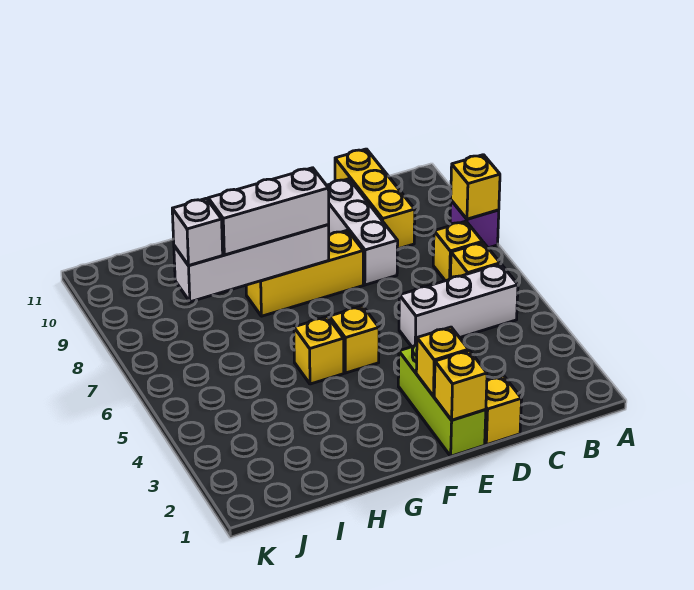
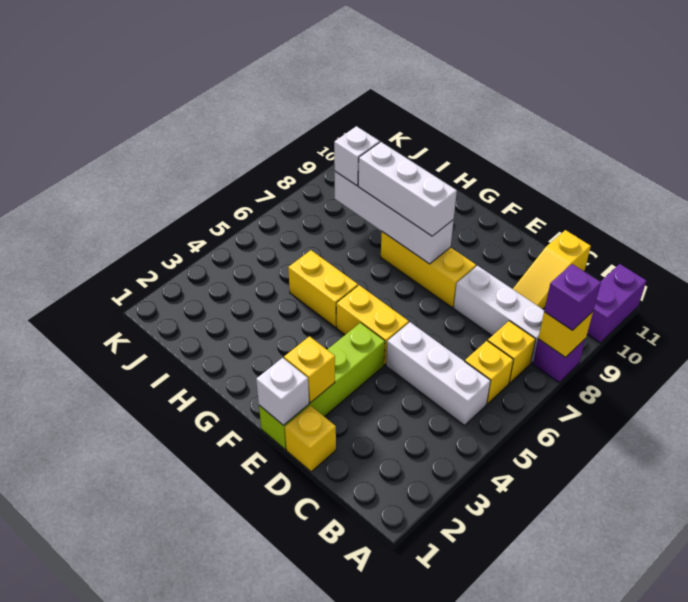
none -> purple brick A8 level 3
none -> purple brick A10:A11 level 1
yellow brick C9:C11 level 1 -> yellow slope C9:C11 level 1 top 11
white brick D8:D10 level 1 -> white brick B8:D8 level 1
lime brick E1:E3 level 1 -> lime brick E1:E4 level 1
yellow brick E1 level 2 -> white brick E1 level 2
yellow brick F5 level 1 -> yellow brick E5:F5 level 1
yellow brick G5 level 1 -> yellow brick G5:H5 level 1

